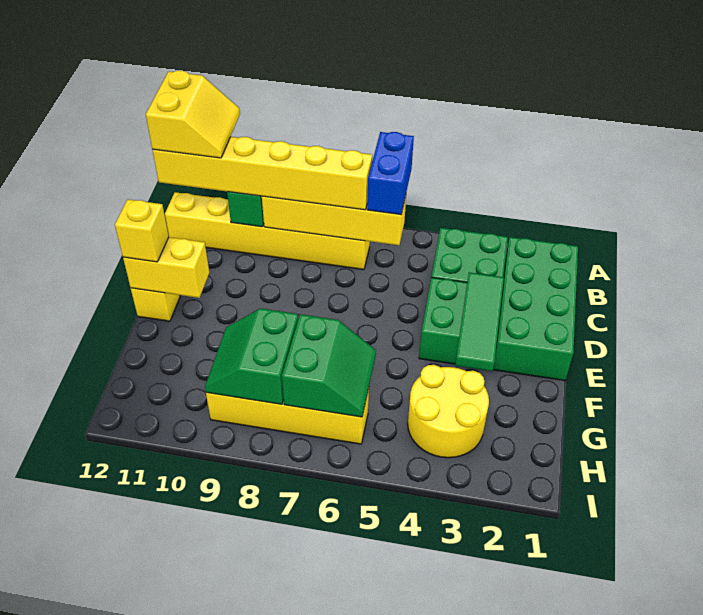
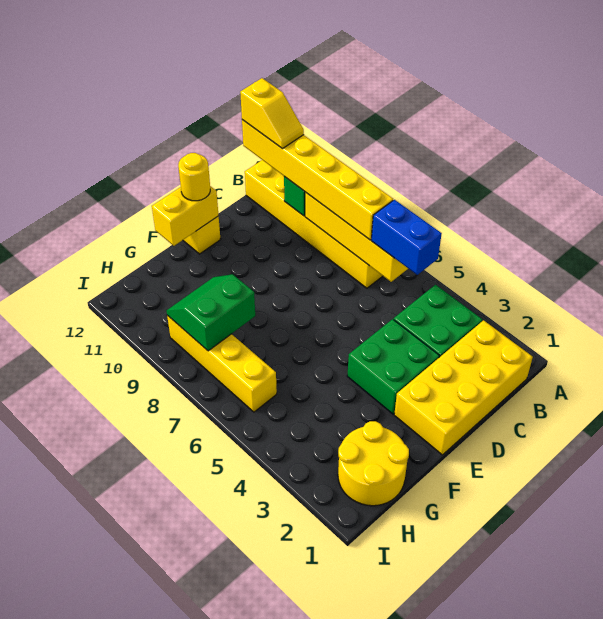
blue brick A6:B6 level 3 -> blue brick B5:B6 level 3
yellow slope A11:B12 level 4 top 12 -> yellow slope B11:B12 level 4 top 12
green brick B1:E2 level 1 -> yellow brick B1:E2 level 1
green tile D3:F3 level 2 -> none
yellow brick E11:E12 level 2 -> yellow brick E12:F12 level 2
yellow brick E12 level 3 -> yellow round brick E12 level 3
yellow round brick G3:H4 level 1 -> yellow round brick G1:H2 level 1
green slope G6:H7 level 2 top 7 -> none

